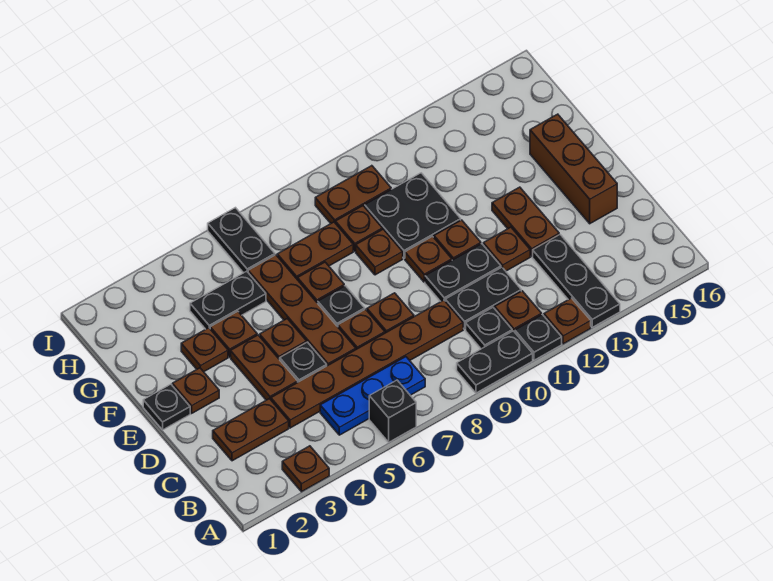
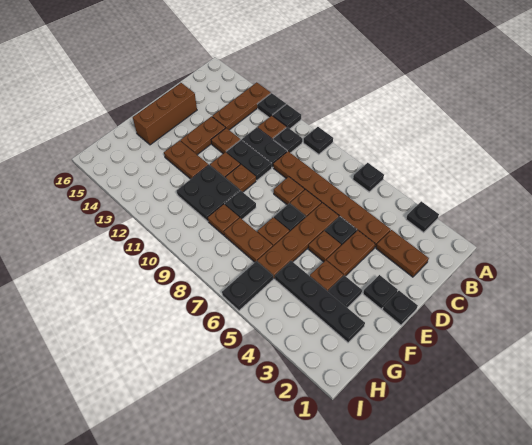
brown plate A3 level 1 -> black plate A3 level 1
black brick A6 level 1 -> black plate A6 level 1
black plate A9:A10 level 1 -> black plate A9 level 1
brown plate A12 level 1 -> black plate A12 level 1
black plate A13:C13 level 1 -> brown plate A13:C13 level 1
blue plate B5:B7 level 1 -> none
brown plate E2 level 1 -> black plate E2 level 1
brown plate F3 level 1 -> black plate F3 level 1
brown plate F9 level 1 -> black plate F9 level 1
black plate G4:G5 level 1 -> black plate G2:G5 level 1
brown plate H9:H10 level 1 -> brown plate F12:F13 level 1

